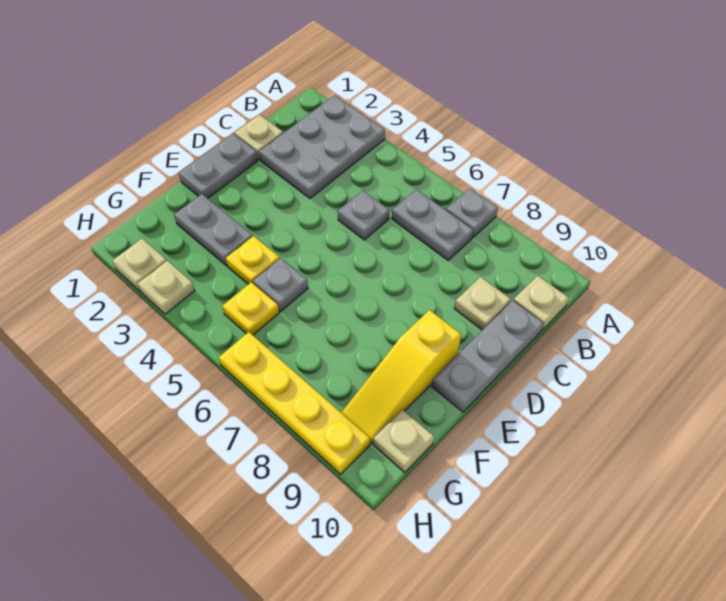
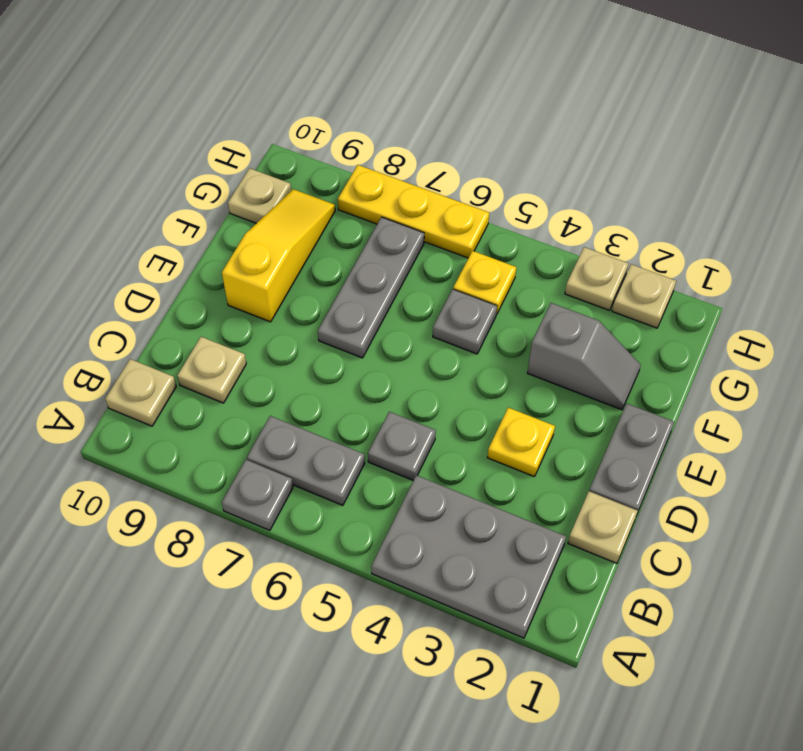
grey plate A2:C3 level 1 -> grey plate A2:B4 level 1
grey plate C10:E10 level 1 -> grey plate E7:G7 level 1
grey plate F2:F3 level 1 -> grey slope F2:F3 level 1 top 3
yellow plate F4 level 1 -> yellow plate D3 level 1
yellow plate H6:H9 level 1 -> yellow plate H6:H8 level 1

